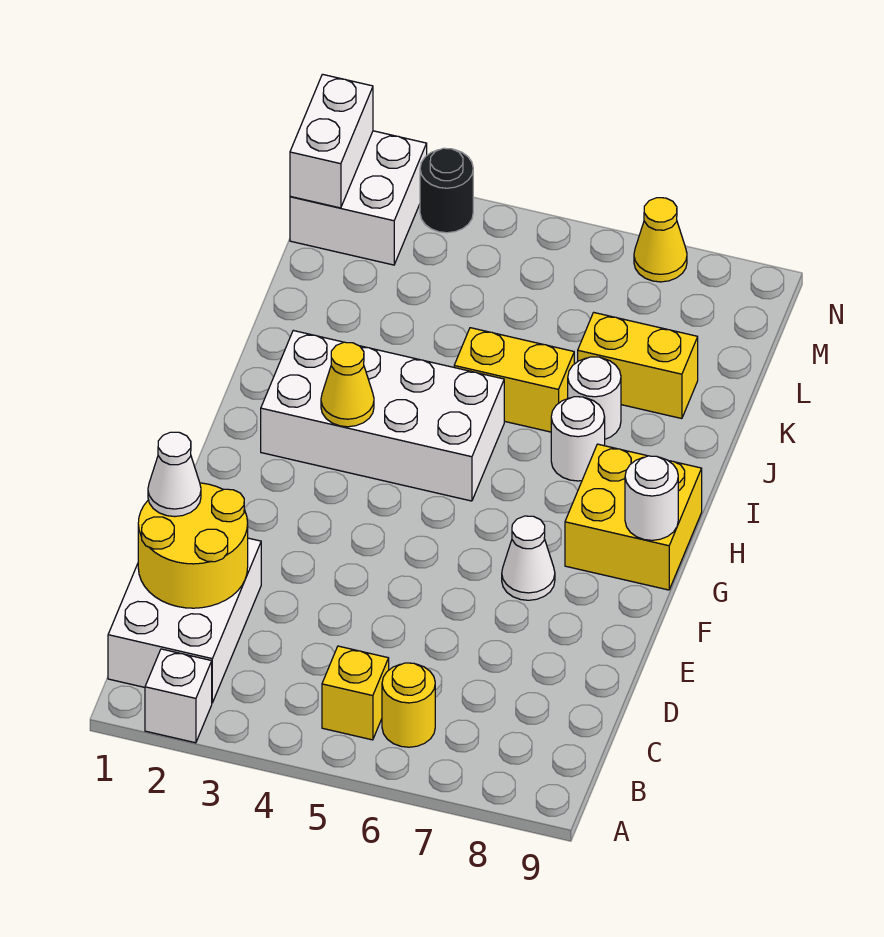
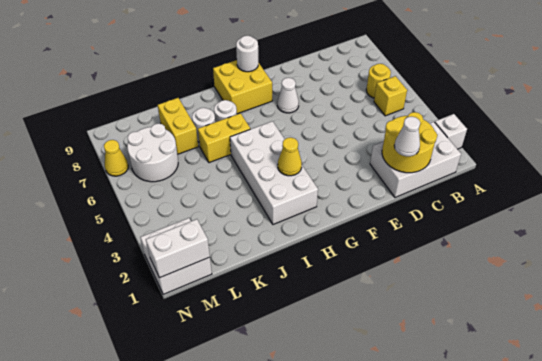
yellow brick J5:J6 level 1 -> yellow brick I6:J6 level 1
none -> white round brick L6:M7 level 1
black round brick N3 level 1 -> none

